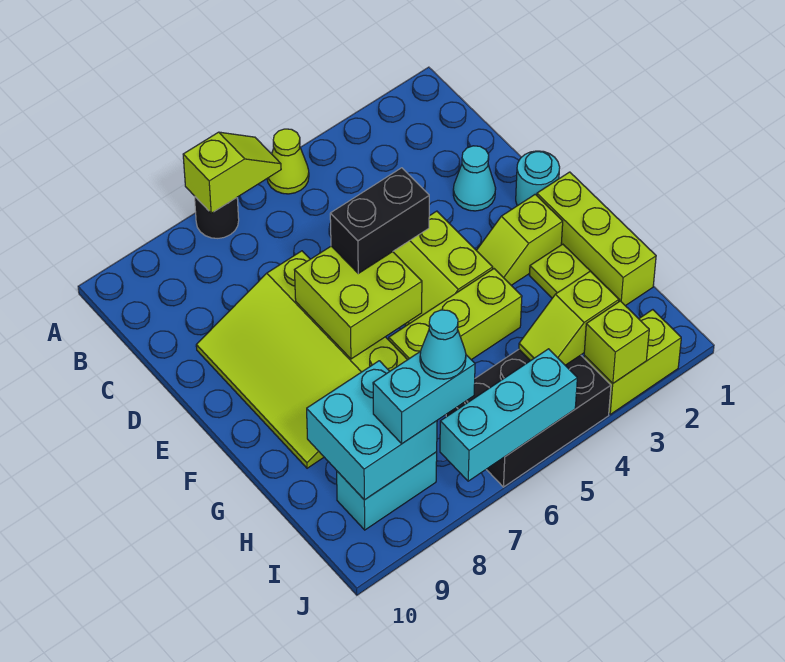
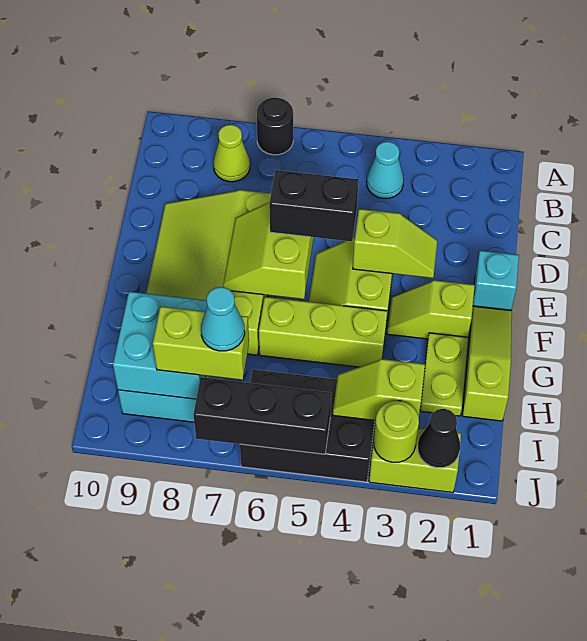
lime cone A5 level 1 -> lime cone B8 level 1
lime slope A6:A7 level 2 top 7 -> lime slope E3:E4 level 2 top 4
cyan cone D2 level 1 -> cyan cone B4 level 1
cyan round brick E1 level 1 -> cyan brick E1 level 1
lime brick E6:F7 level 2 -> lime slope E6:F7 level 2 top 6
lime brick F1:H1 level 1 -> lime slope F1:H1 level 1 top H
cyan brick I7:I8 level 3 -> lime brick I7:I8 level 3
none -> black cone J2 level 2
lime brick J3 level 2 -> lime round brick J3 level 2
cyan brick J5:J7 level 2 -> black brick J5:J7 level 2

